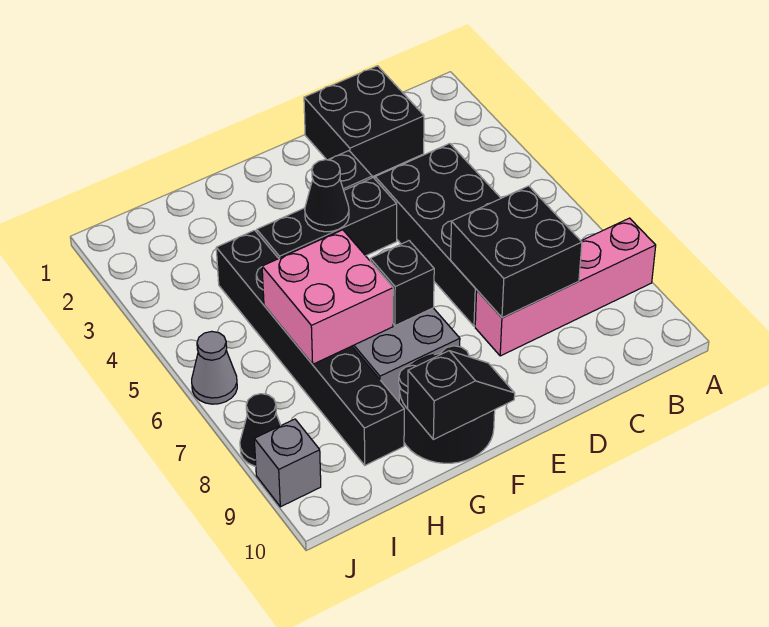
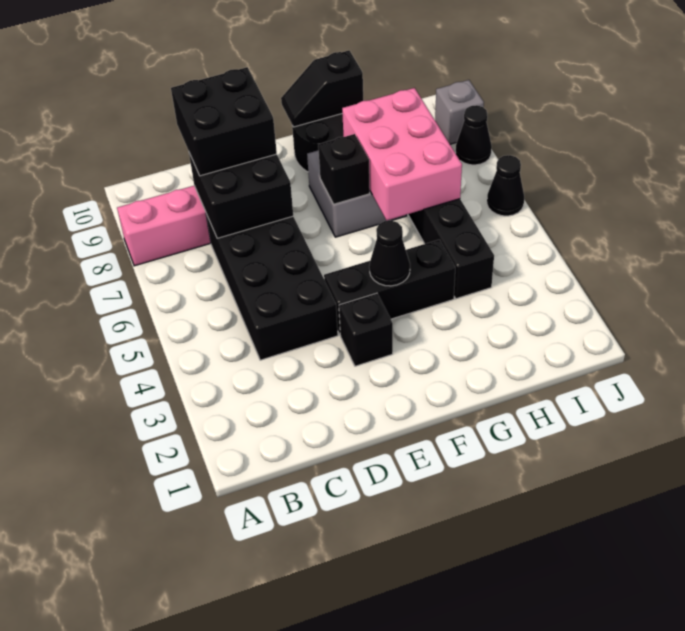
black brick C1:D2 level 1 -> black brick C8:D9 level 3
pink brick G6:H7 level 2 -> pink brick G6:H8 level 2
grey cone J6 level 1 -> black cone J6 level 1

